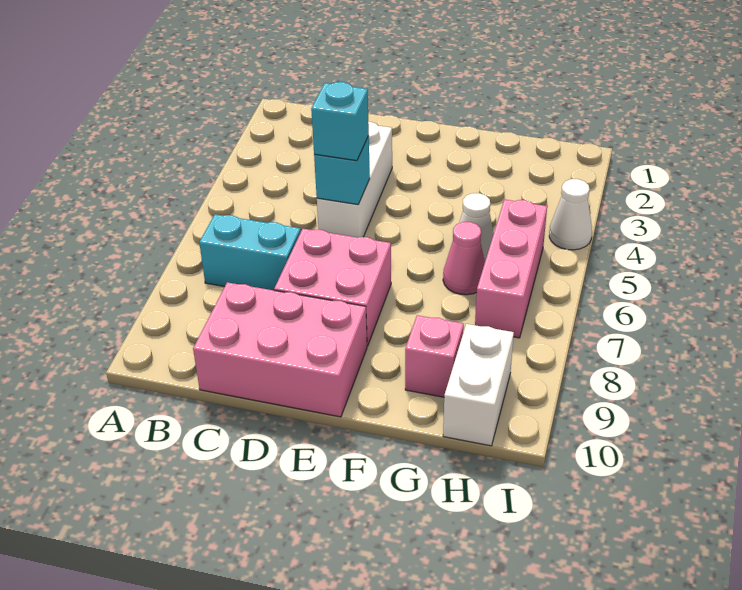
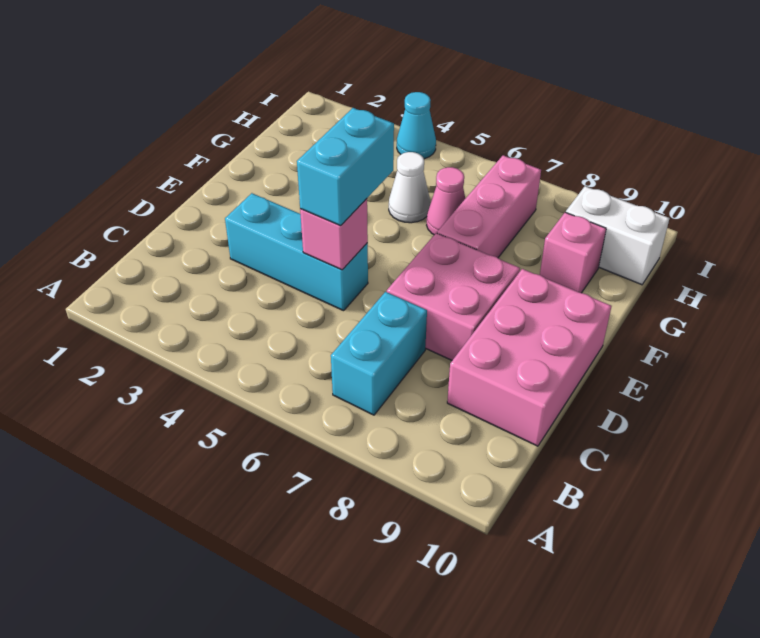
white brick D3:D5 level 1 -> cyan brick D3:D5 level 1
cyan brick D5 level 2 -> pink brick D5 level 2
cyan brick D5 level 3 -> cyan brick D5:E5 level 3
pink brick H5:H7 level 1 -> pink brick F7:H7 level 1
white cone I4 level 1 -> cyan cone I4 level 1

